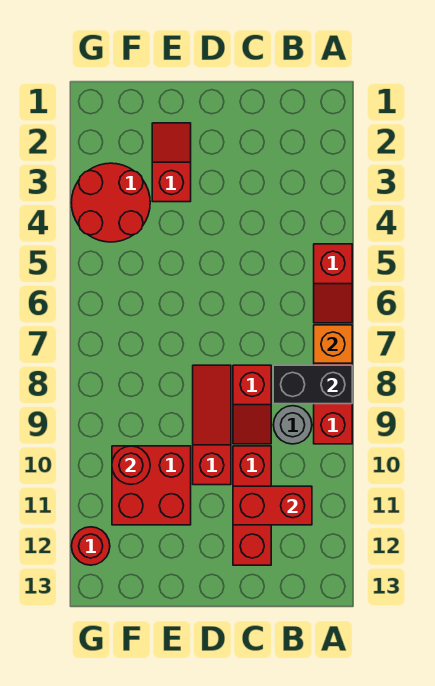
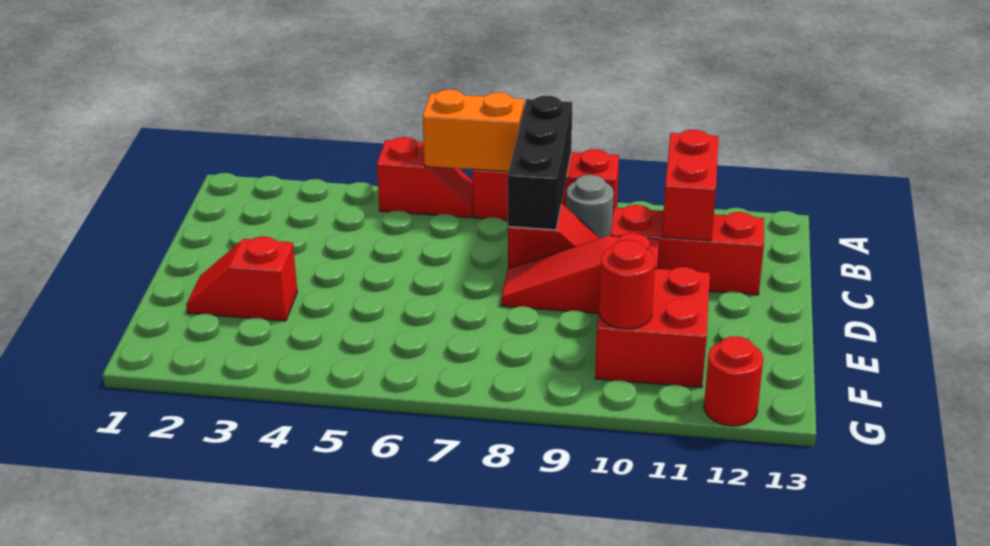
orange brick A7 level 2 -> orange brick A6:A7 level 2
black brick A8:B8 level 2 -> black brick A8:C8 level 2
red round brick F3:G4 level 1 -> none

